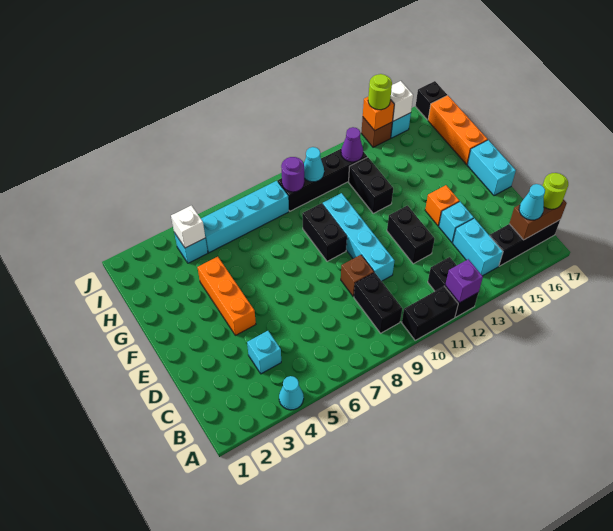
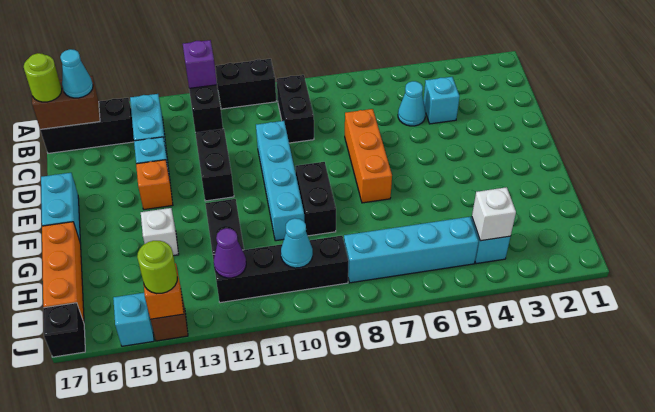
cyan cone A4 level 1 -> cyan cone C5 level 1
brown brick D9 level 1 -> none
orange brick E4:G4 level 1 -> orange brick D7:F7 level 1
purple round brick I9 level 2 -> none
white brick J15 level 2 -> white brick G14 level 1

